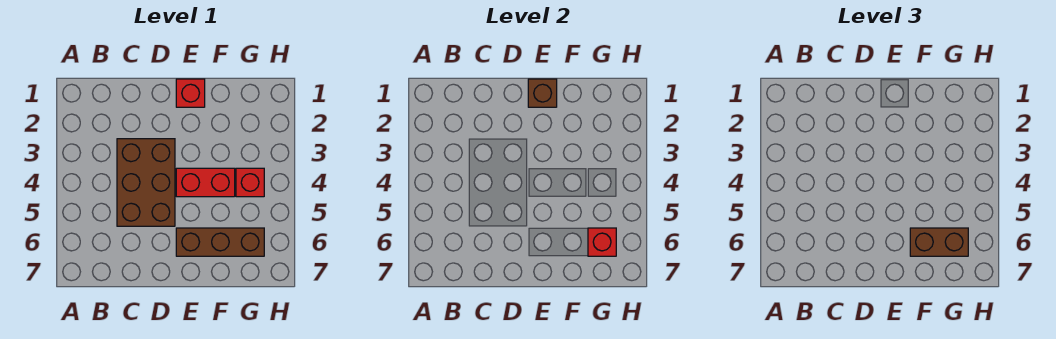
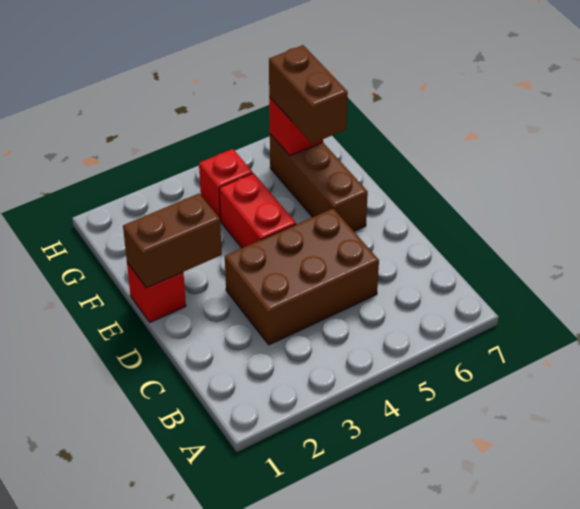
brown brick E1 level 2 -> brown brick E1:E2 level 2

